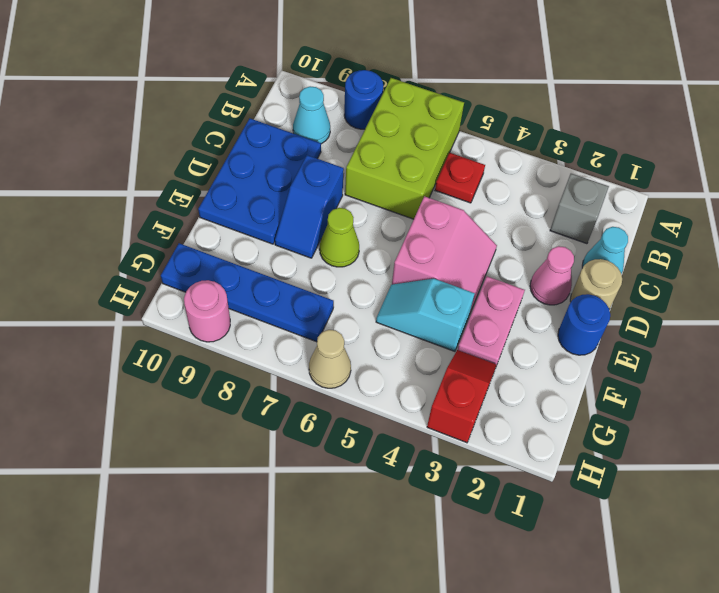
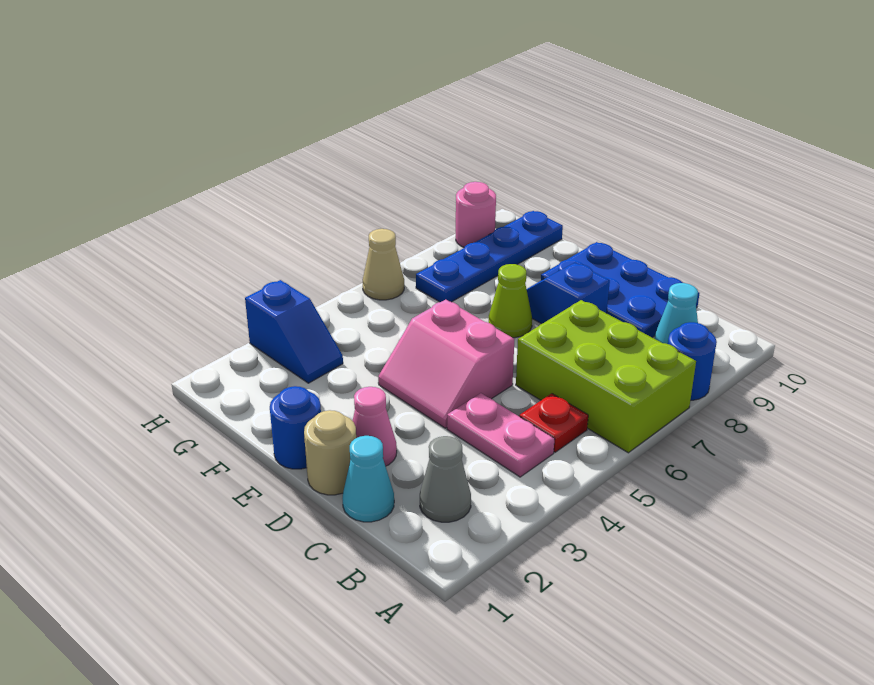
grey brick B2 level 1 -> grey cone B2 level 1
pink plate E3:F3 level 1 -> pink plate B4:C4 level 1
cyan slope F4:F5 level 1 top 4 -> none
red slope G3:H3 level 1 top H -> blue slope G3:H3 level 1 top H

